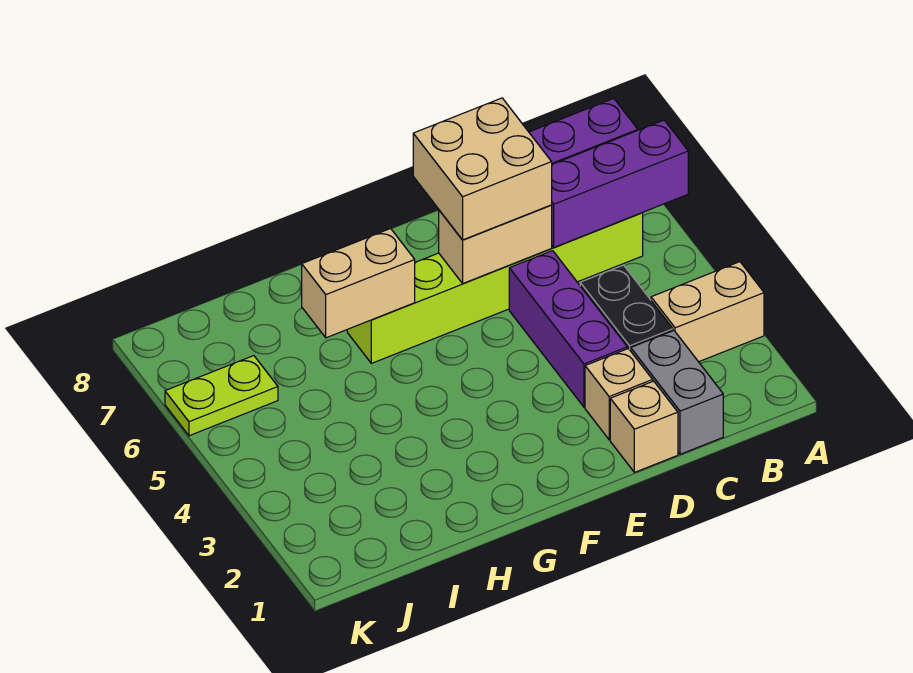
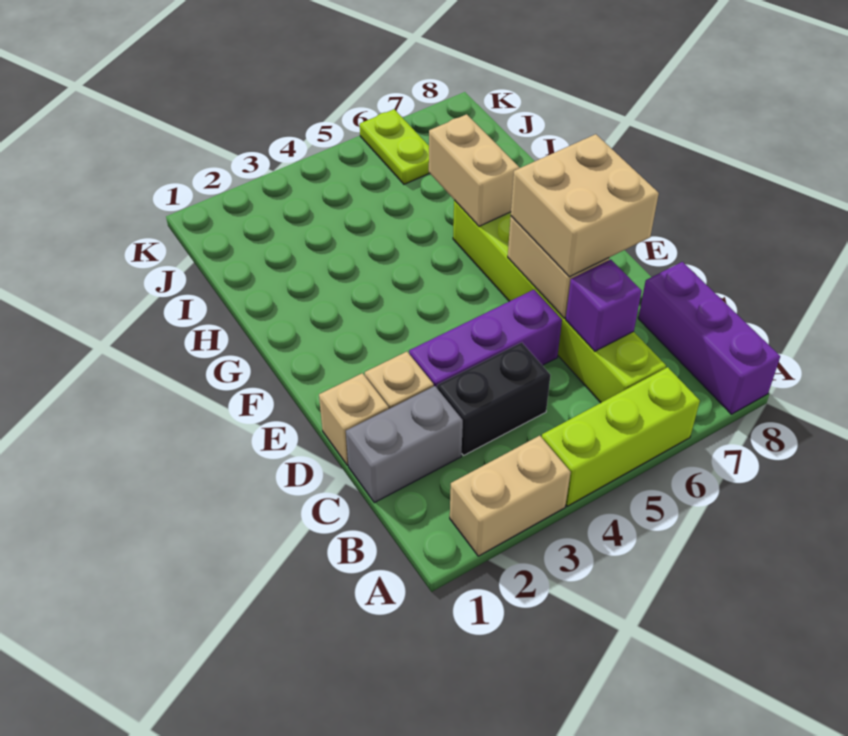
tan brick A3:B3 level 1 -> tan brick A2:A3 level 1
none -> lime brick A4:A6 level 1
purple brick A6:C6 level 2 -> purple brick C6 level 2

